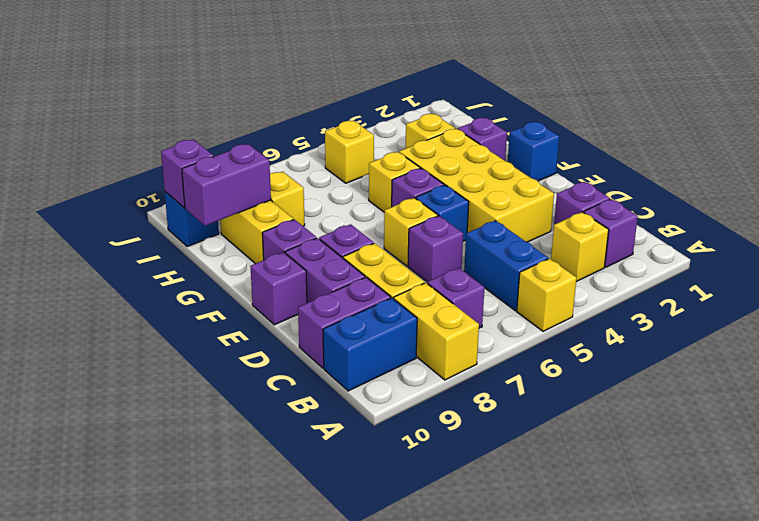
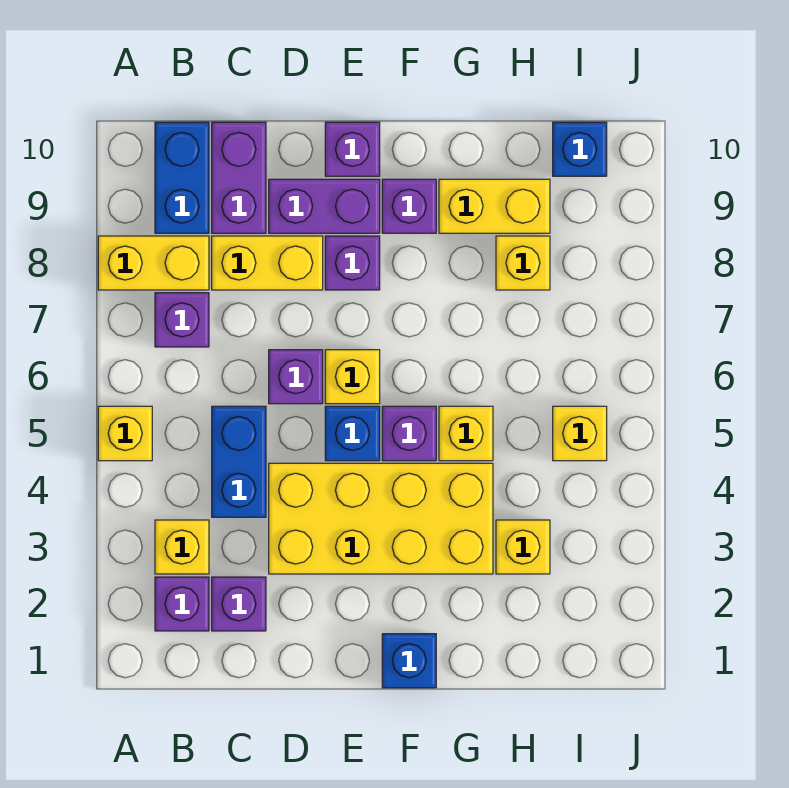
blue brick B5:C5 level 1 -> blue brick C4:C5 level 1
purple brick G2 level 1 -> none
purple brick H9:H10 level 2 -> none
purple brick I10 level 2 -> none

